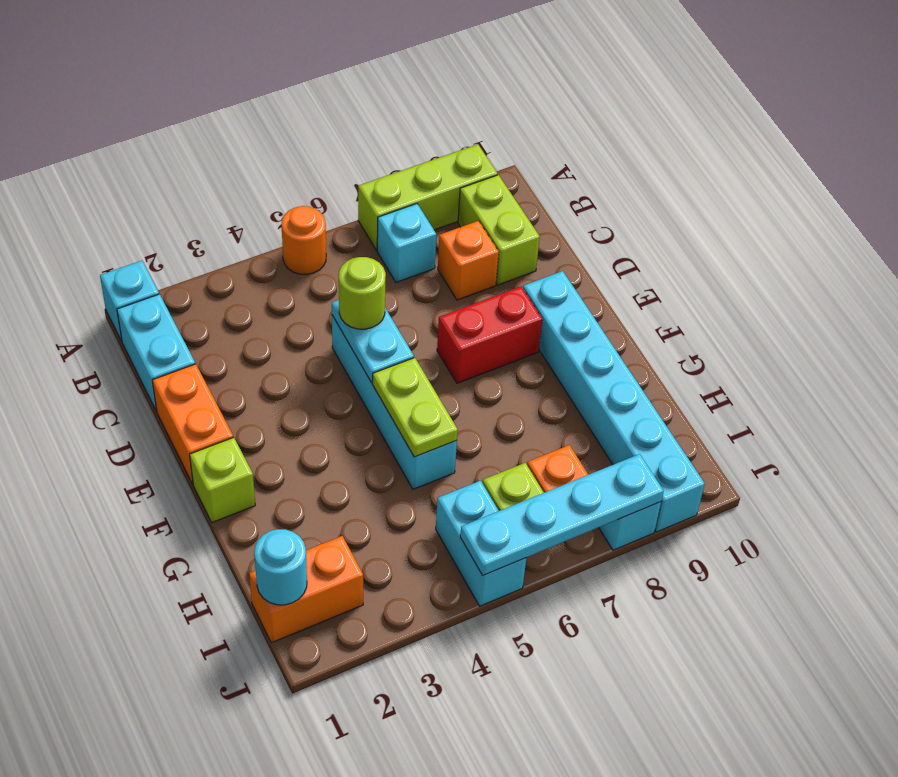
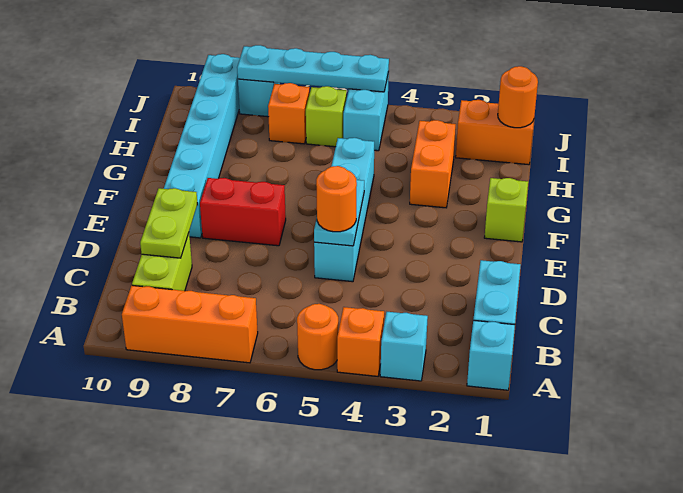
lime brick A7:A9 level 1 -> orange brick A7:A9 level 1
cyan brick B7 level 1 -> cyan brick A3 level 1
orange brick C8 level 1 -> orange brick A4 level 1
orange brick D1:E1 level 1 -> orange brick G3:H3 level 1
lime round brick D5 level 3 -> orange round brick D5 level 3
lime plate F5:G5 level 2 -> lime plate C9:D9 level 2
cyan round brick I1 level 2 -> orange round brick I1 level 2

